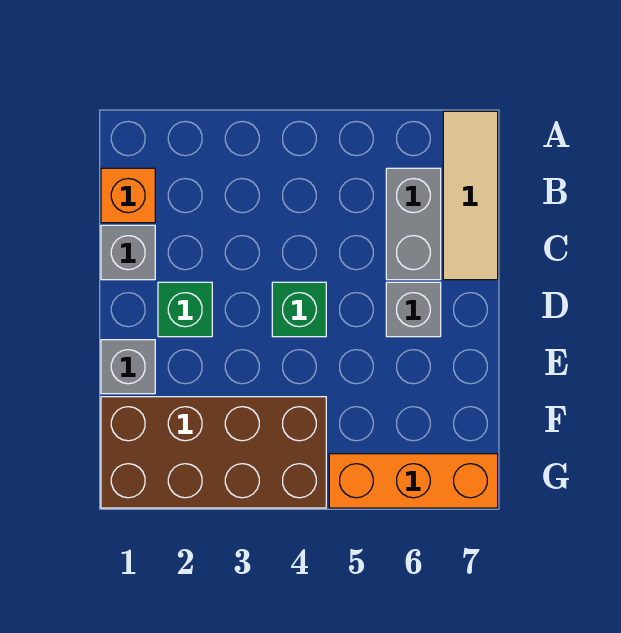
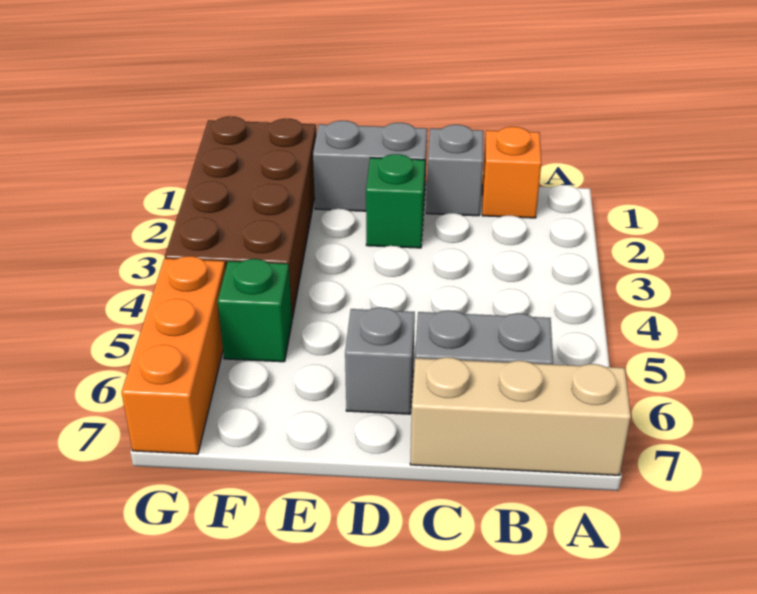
tan tile A7:C7 level 1 -> tan brick A7:C7 level 1
green brick D4 level 1 -> green brick F5 level 1
grey brick E1 level 1 -> grey brick D1:E1 level 1

